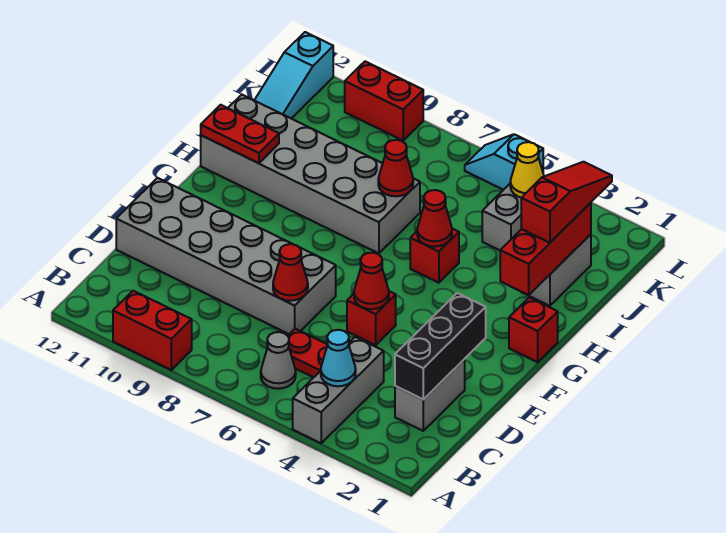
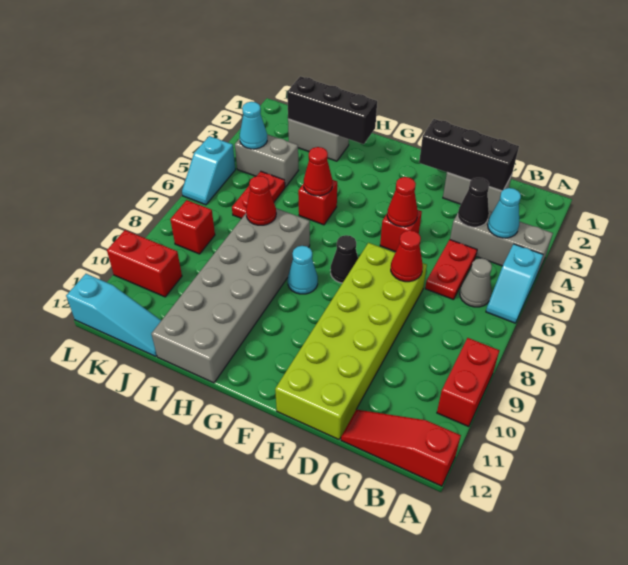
none -> cyan slope A5:A6 level 1 top 5
none -> black cone C4 level 2
grey brick D7:E12 level 1 -> lime brick D7:E12 level 1
none -> black cone F7 level 1
red brick G1 level 1 -> red brick K8 level 1
none -> cyan cone G8 level 1
red brick H2:J2 level 2 -> black brick H2:J2 level 2
red plate H11:H12 level 2 -> red plate J5:J6 level 1
red slope I2:K2 level 3 top I -> red slope A12:C12 level 1 top A
yellow cone K4 level 2 -> cyan cone K4 level 2
red brick L9:L10 level 1 -> red brick K10:L10 level 1

